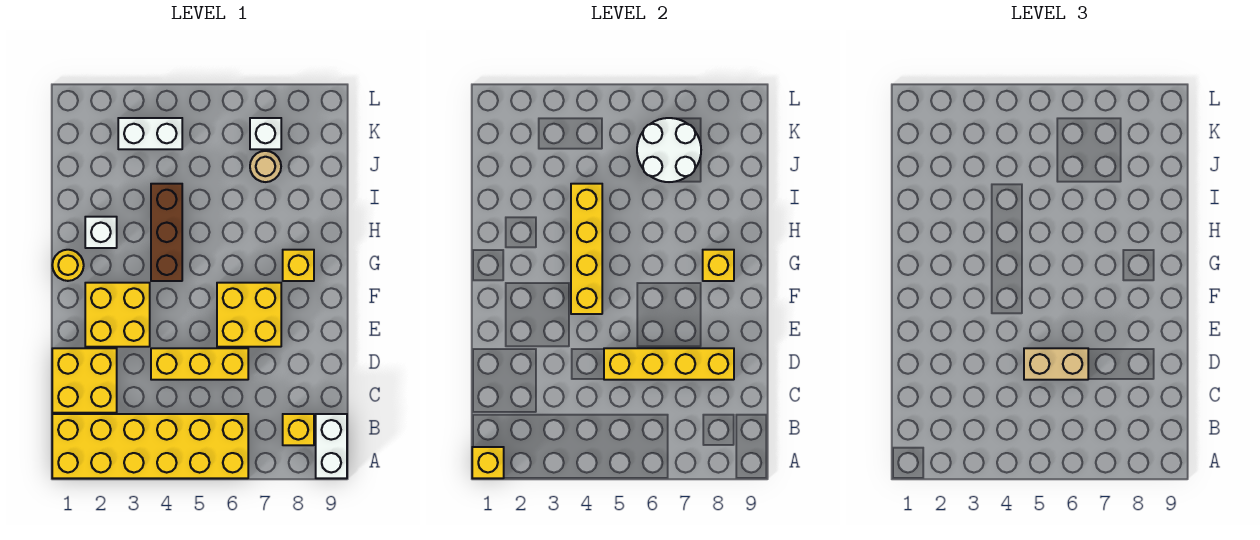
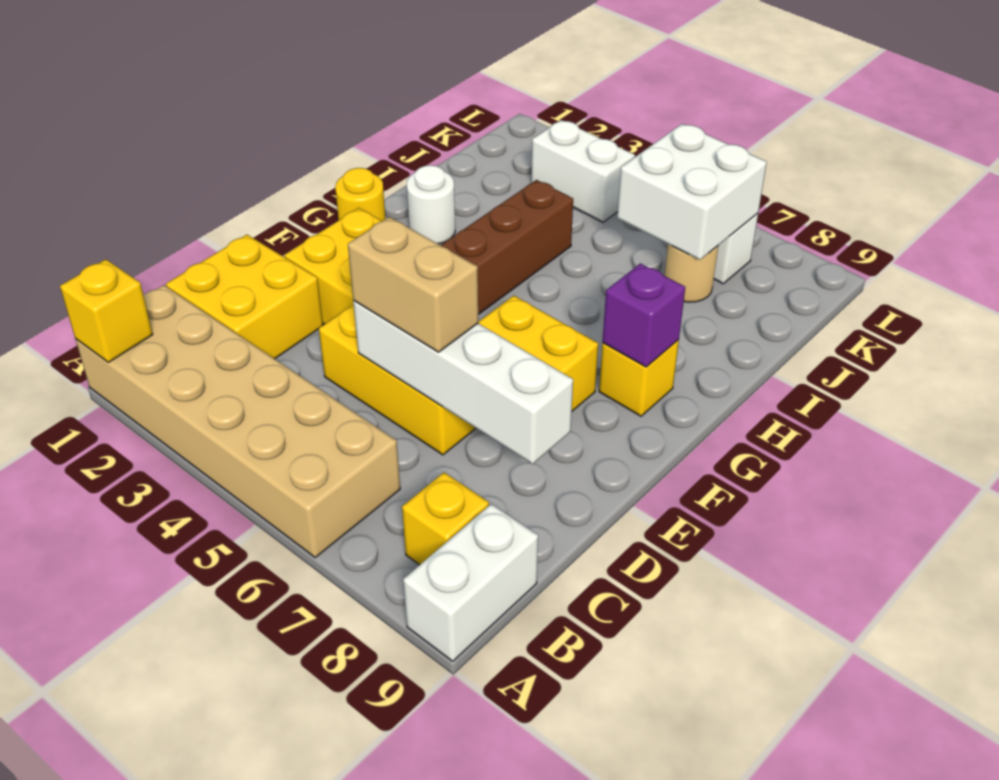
yellow brick A1:B6 level 1 -> tan brick A1:B6 level 1
yellow brick D5:D8 level 2 -> white brick D5:D8 level 2
yellow brick F4:I4 level 2 -> none
yellow brick G8 level 2 -> purple brick G8 level 2
white brick H2 level 1 -> white round brick H2 level 1
white round brick J6:K7 level 2 -> white brick J6:K7 level 2

